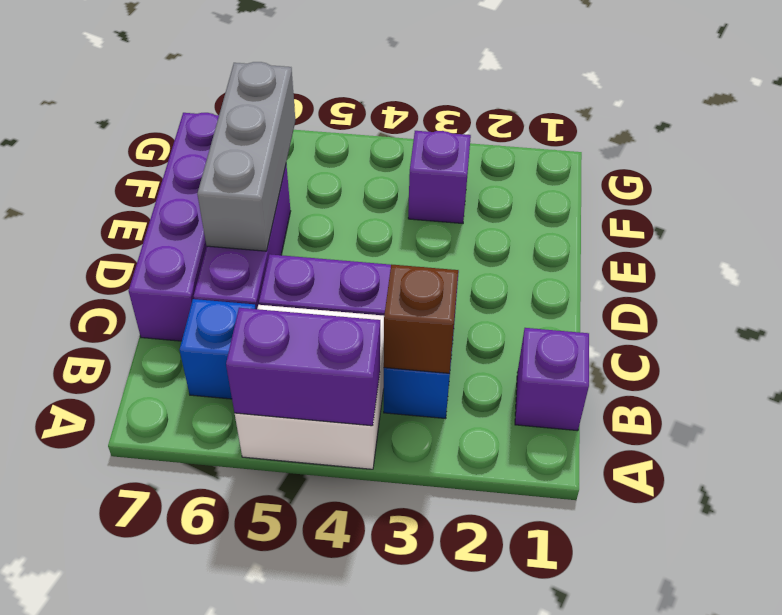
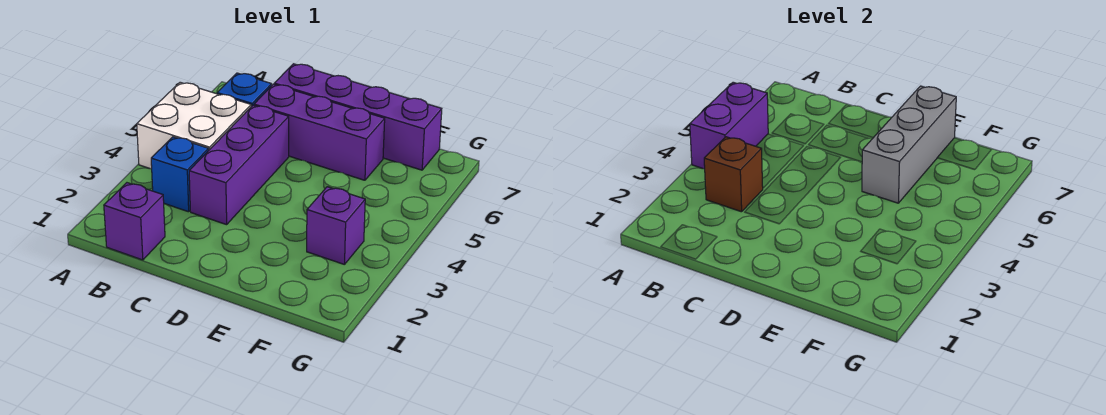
grey brick D6:F6 level 2 -> grey brick E5:E7 level 2

